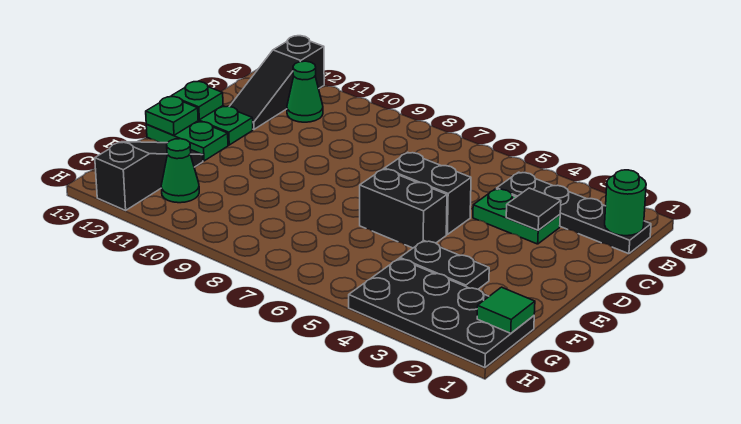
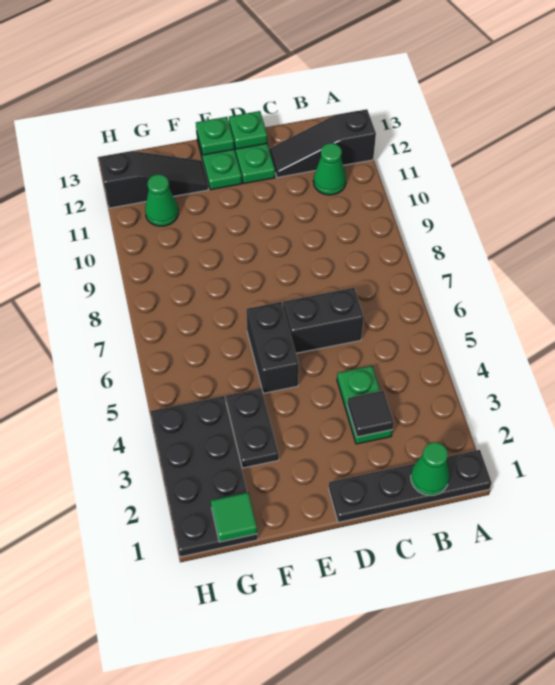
black plate B1:B4 level 1 -> black plate A1:D1 level 1
green round brick B1 level 2 -> green cone B1 level 2
black brick D5:D6 level 1 -> black brick C6:D6 level 1

